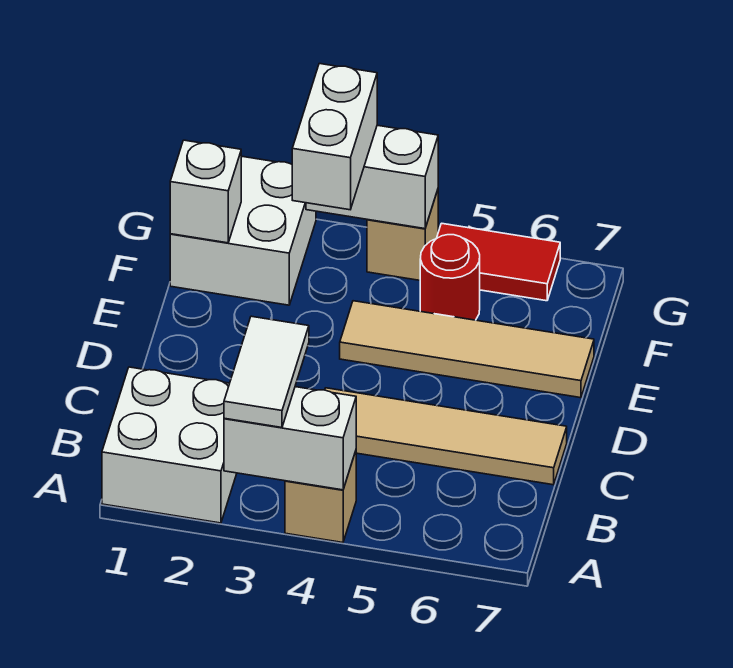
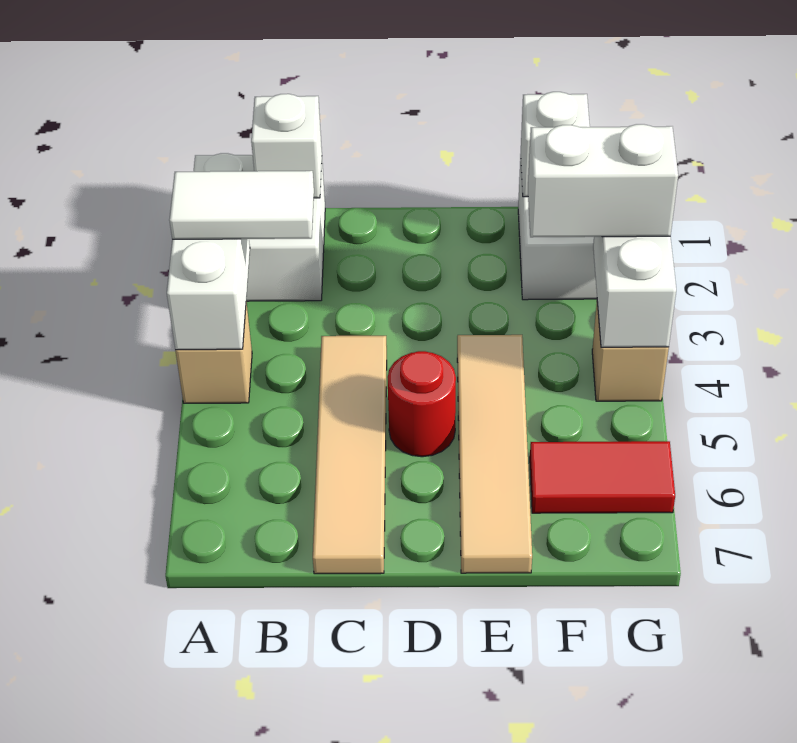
none -> white brick B1 level 2
red round brick F5 level 1 -> red round brick D5 level 1
red tile G5:G6 level 1 -> red tile F6:G6 level 1

